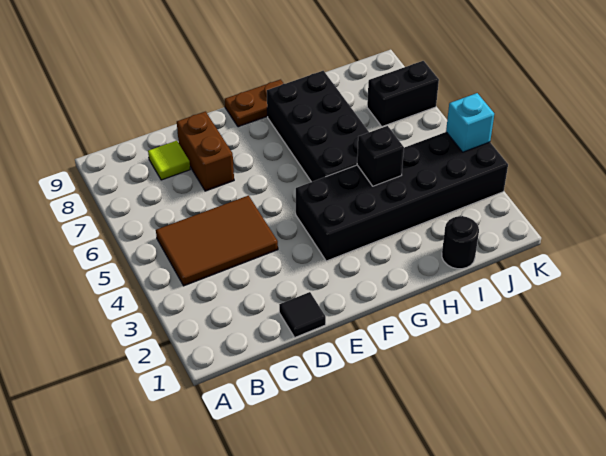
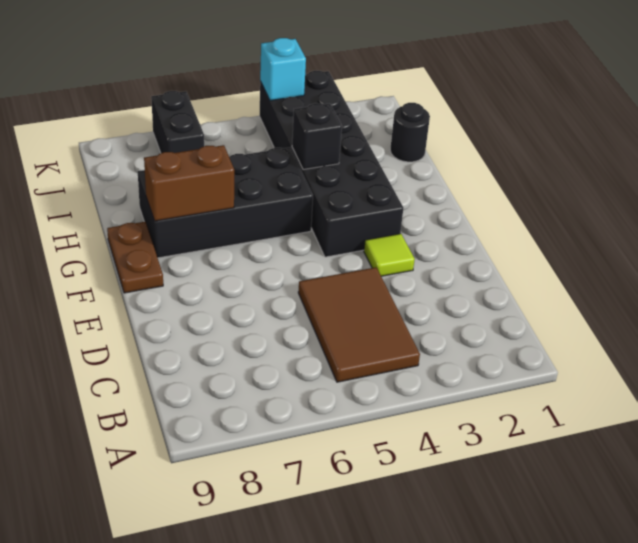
lime tile C8 level 1 -> lime tile E3 level 1
black tile D1 level 1 -> none
brown brick D7:D8 level 1 -> brown brick G7:G8 level 2

